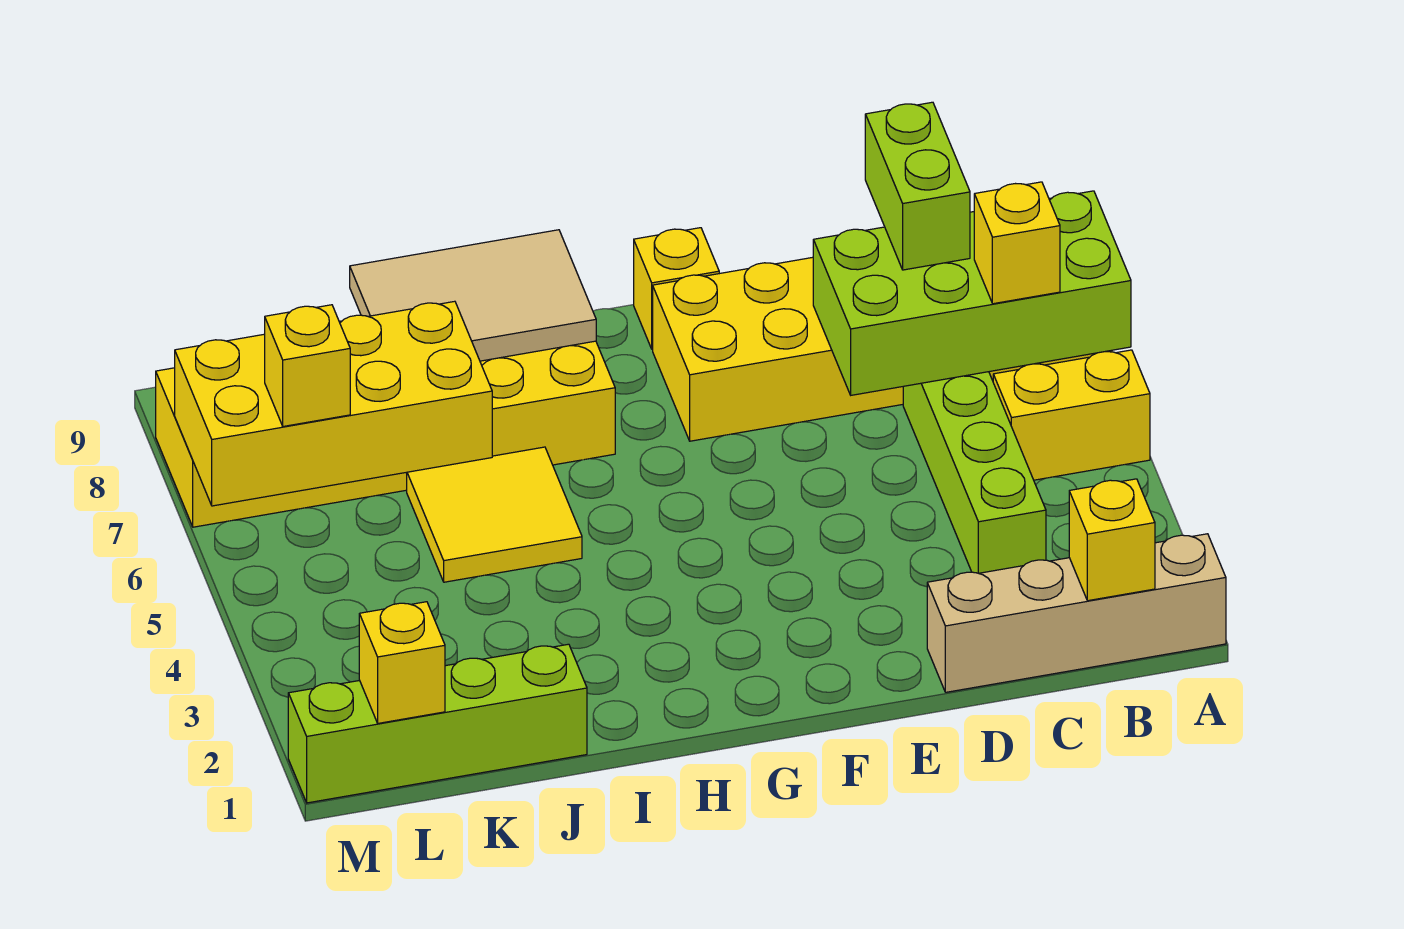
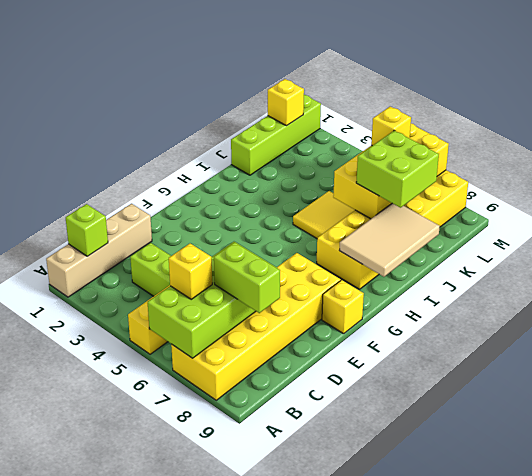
yellow brick B1 level 2 -> lime brick B1 level 2
none -> lime brick J7:K8 level 3

